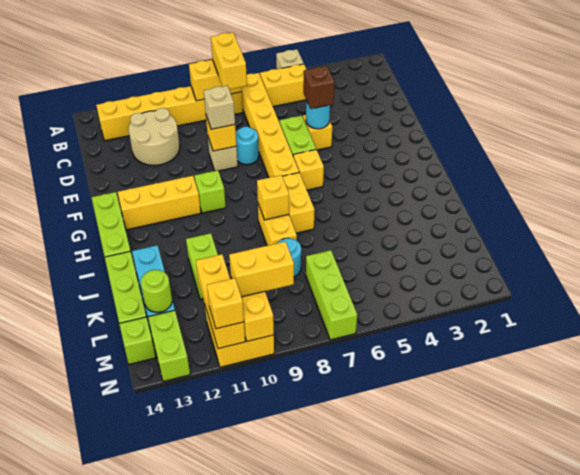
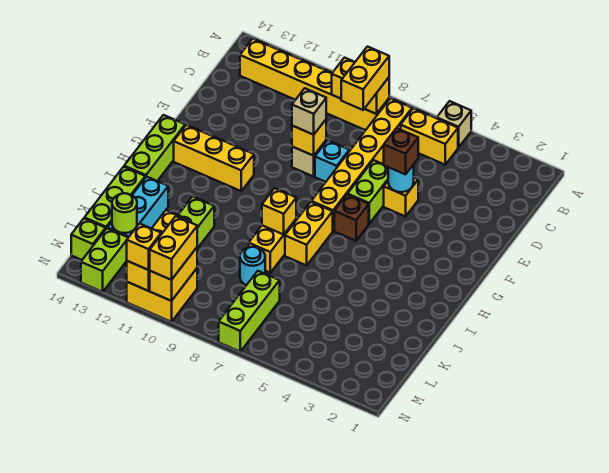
tan round brick C11:D12 level 1 -> none
cyan round brick E8 level 1 -> cyan brick E8 level 1
yellow brick G6 level 1 -> brown brick G6 level 1
lime brick G10 level 1 -> none
yellow brick M9:M10 level 3 -> yellow brick M10:N10 level 3

